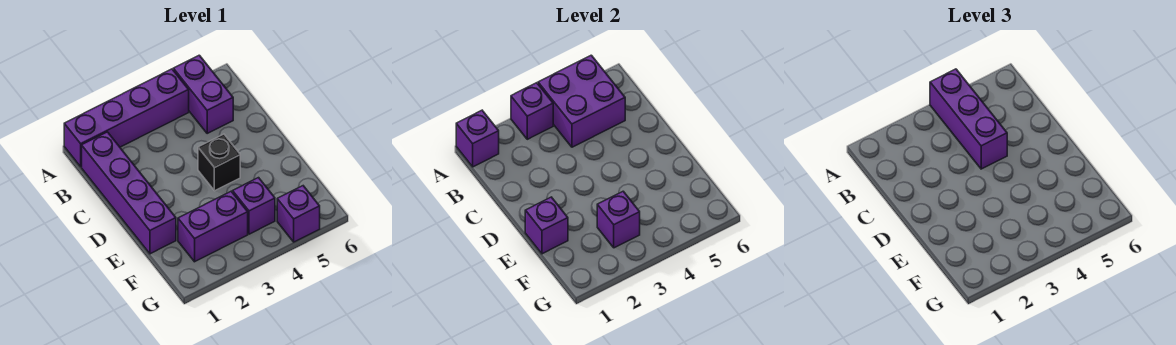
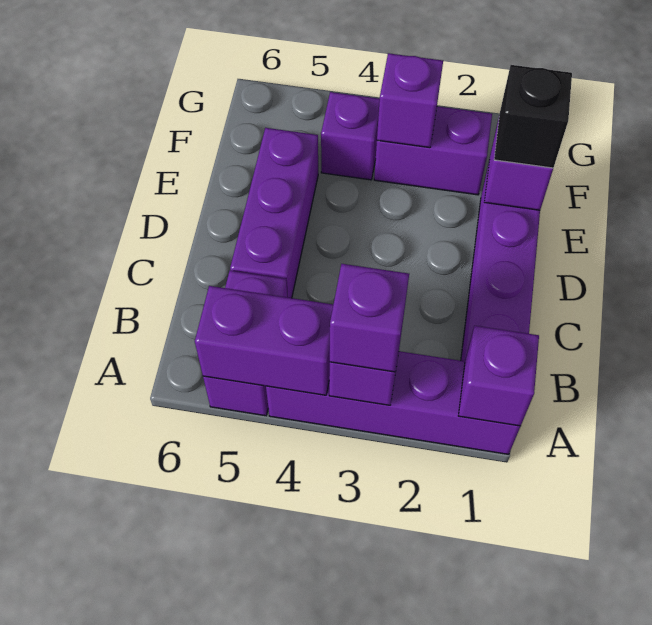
purple brick A4:B5 level 2 -> purple brick A4:A5 level 2
purple brick A4:C4 level 3 -> purple brick C5:E5 level 1
black brick D4 level 1 -> black brick E1 level 3
purple brick G5 level 1 -> purple brick A3 level 3

